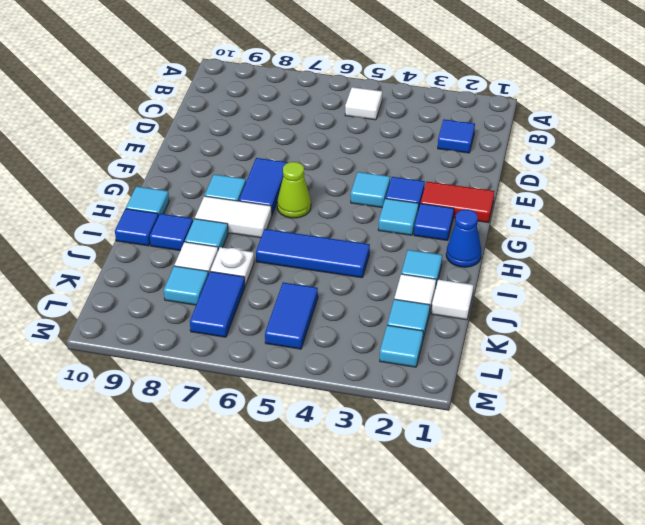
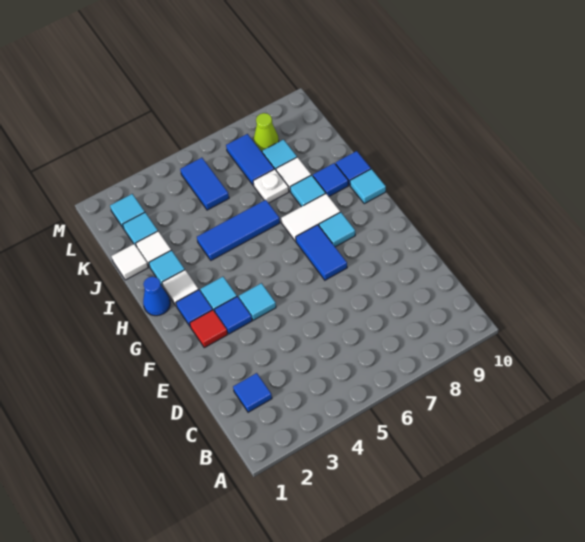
white tile B5 level 1 -> white tile H2 level 1
red tile F1:F2 level 1 -> red tile F2 level 1
lime cone G6 level 1 -> lime cone L8 level 1

